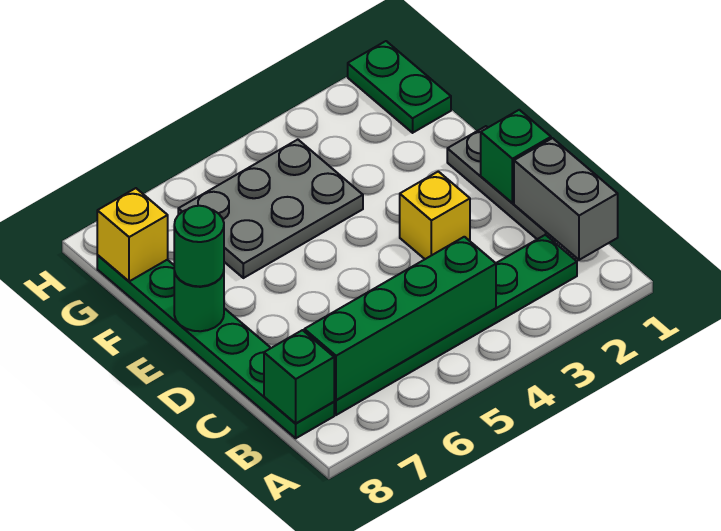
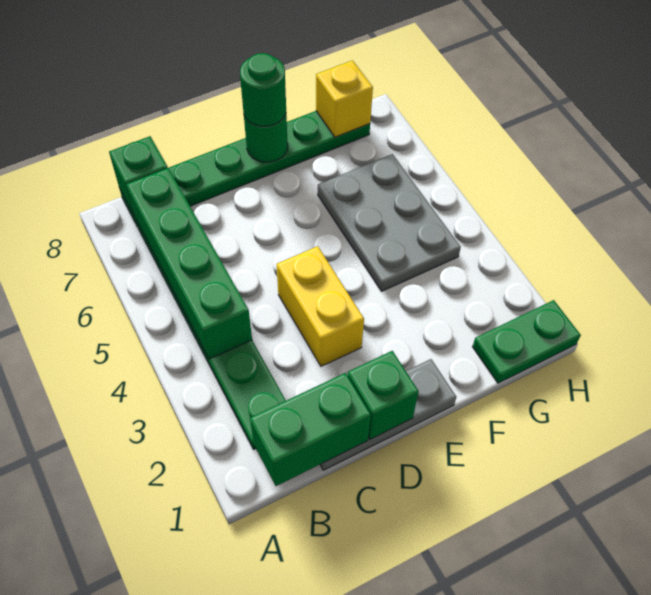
grey brick B1:C1 level 2 -> green brick B1:C1 level 2
yellow brick D3 level 1 -> yellow brick D3:D4 level 1

